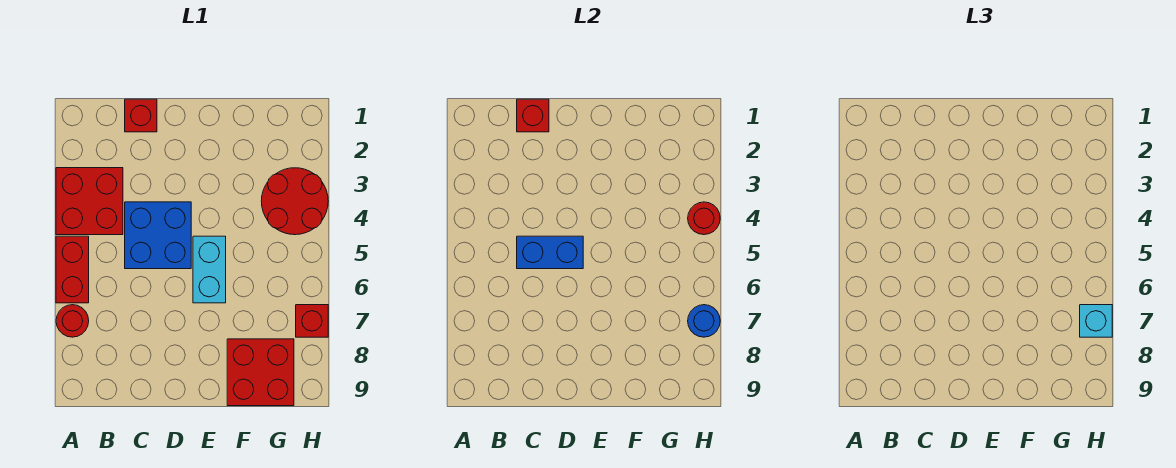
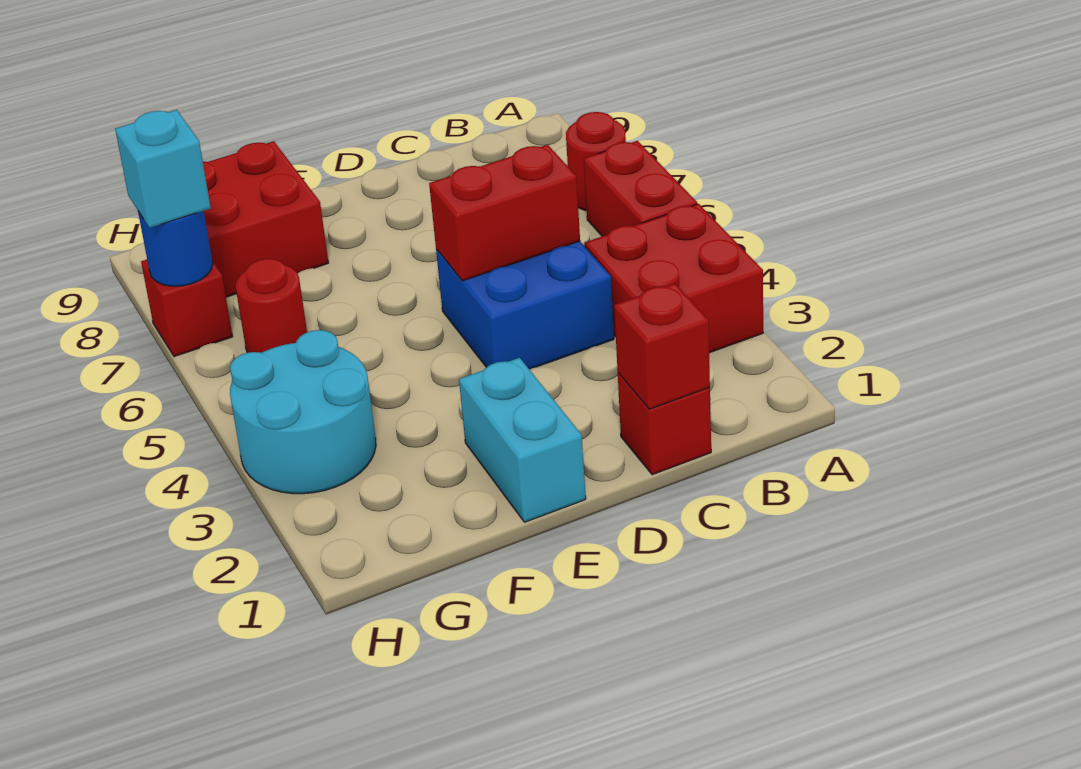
blue brick C5:D5 level 2 -> red brick C5:D5 level 2
cyan brick E5:E6 level 1 -> cyan brick E1:E2 level 1
red round brick G3:H4 level 1 -> cyan round brick G3:H4 level 1
red round brick H4 level 2 -> red round brick G6 level 1

